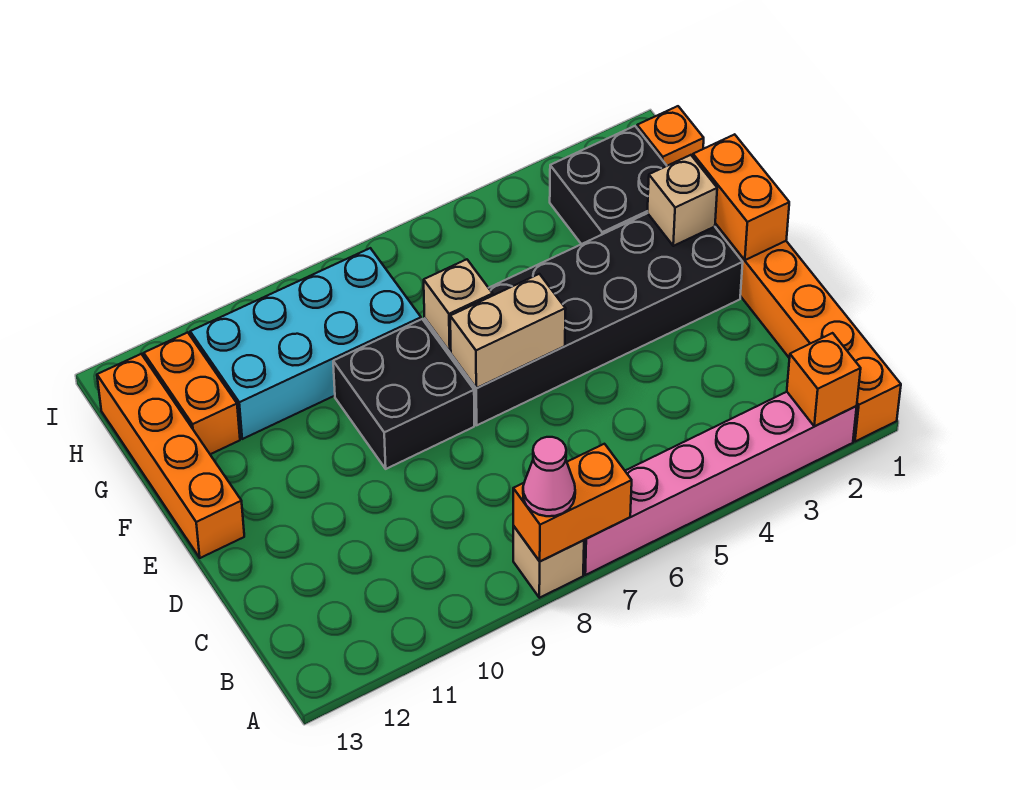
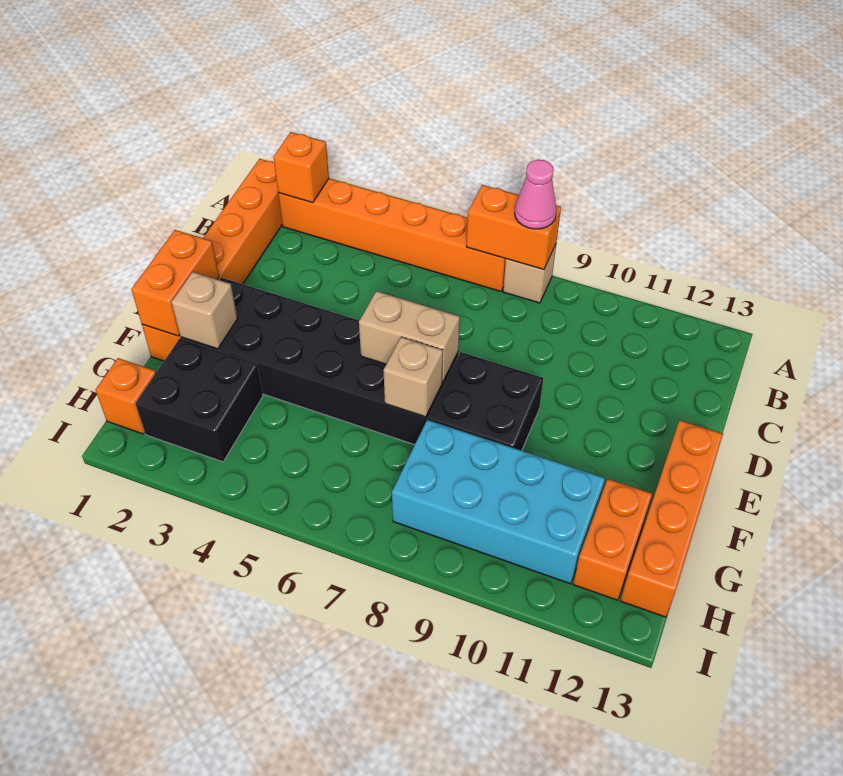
pink brick A2:A7 level 1 -> orange brick A2:A7 level 1

